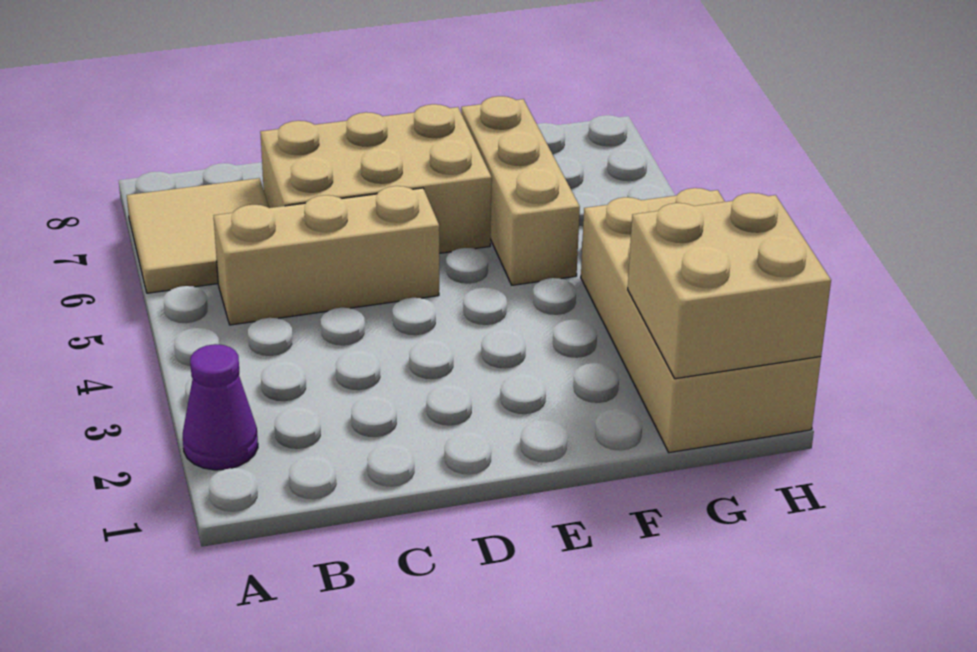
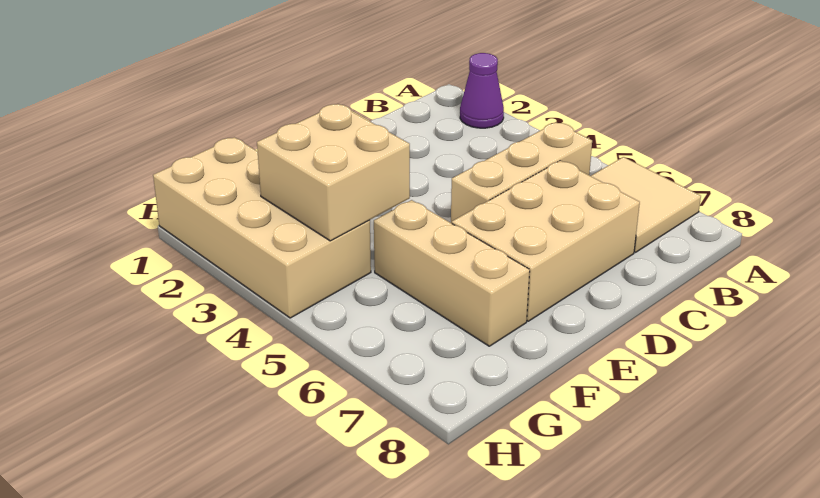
tan brick G1:H2 level 2 -> tan brick F3:G4 level 2

